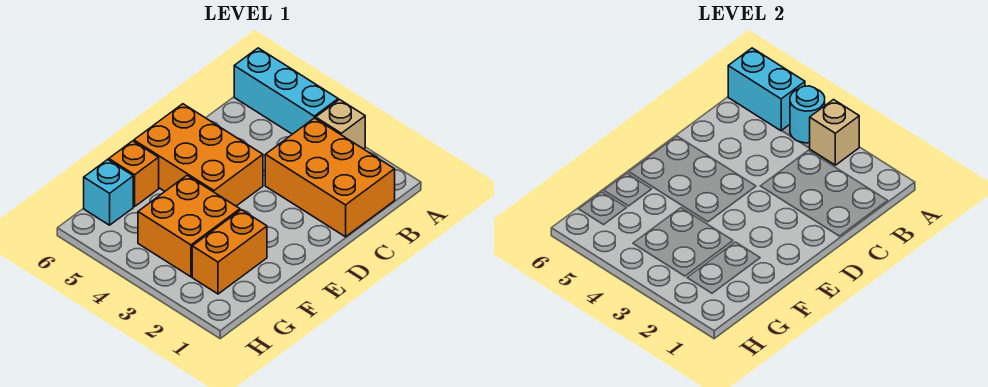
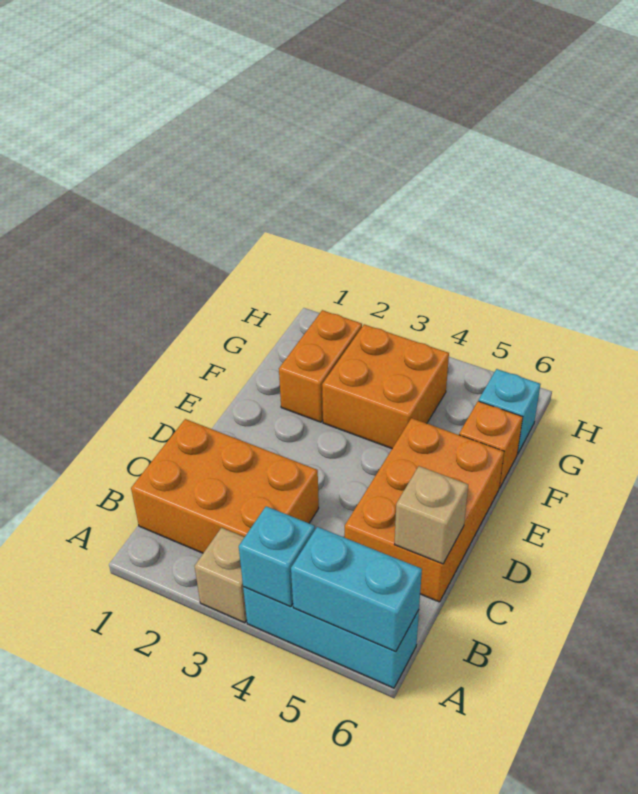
tan brick A3 level 2 -> tan brick C6 level 2
cyan round brick A4 level 2 -> cyan brick A4 level 2
orange brick D4:E6 level 1 -> orange brick C5:E6 level 1

